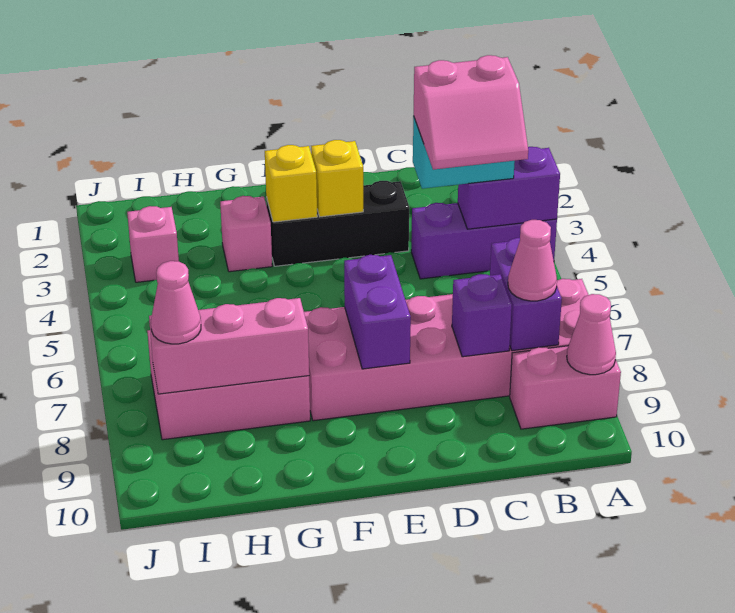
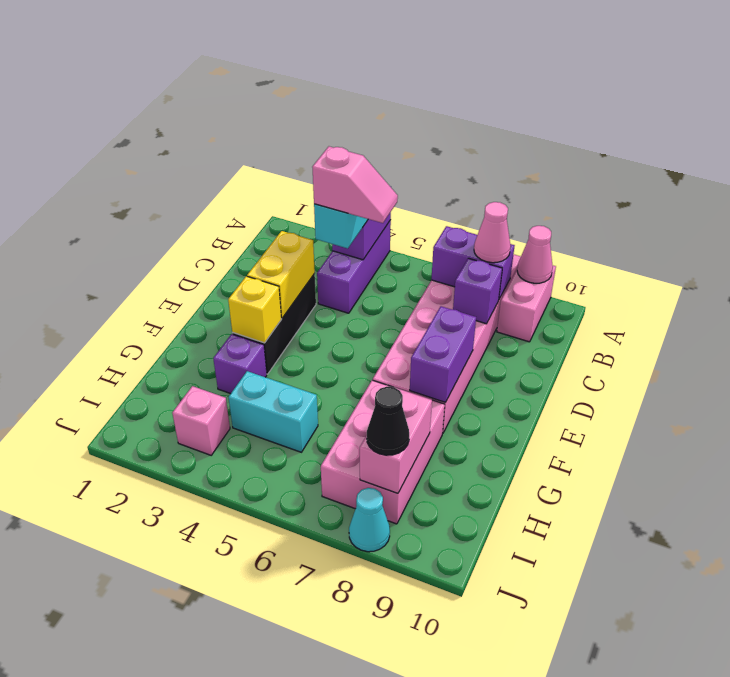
pink slope B4:C5 level 4 top 4 -> pink slope C4:C5 level 4 top 4
yellow brick E3 level 2 -> yellow brick D3:E3 level 2
purple brick E7:E8 level 2 -> purple brick E8:F8 level 2
pink brick G3 level 1 -> purple brick G3 level 1
pink brick G8:I8 level 2 -> pink brick H8:I8 level 2
none -> cyan brick H4:H5 level 1
pink cone I8 level 3 -> black cone I8 level 3
none -> cyan cone J8 level 1

